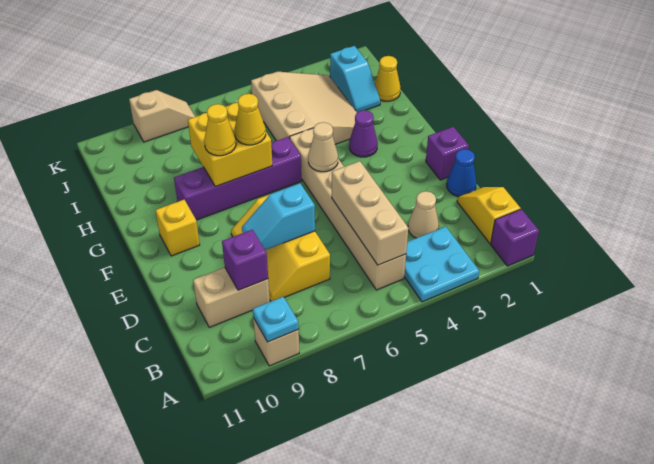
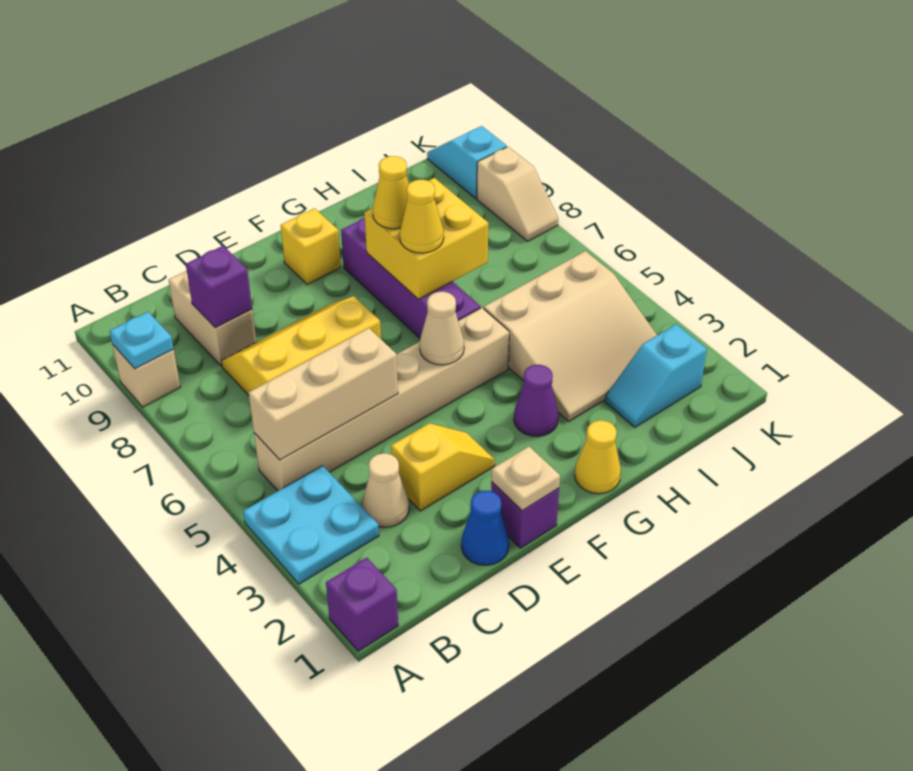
yellow slope B1:C1 level 1 top B -> yellow slope D3:E3 level 1 top D
cyan slope D7:D8 level 2 top 7 -> cyan slope K10:K11 level 1 top 10
none -> tan plate E1 level 2
yellow cone I1 level 1 -> yellow cone G1 level 1

